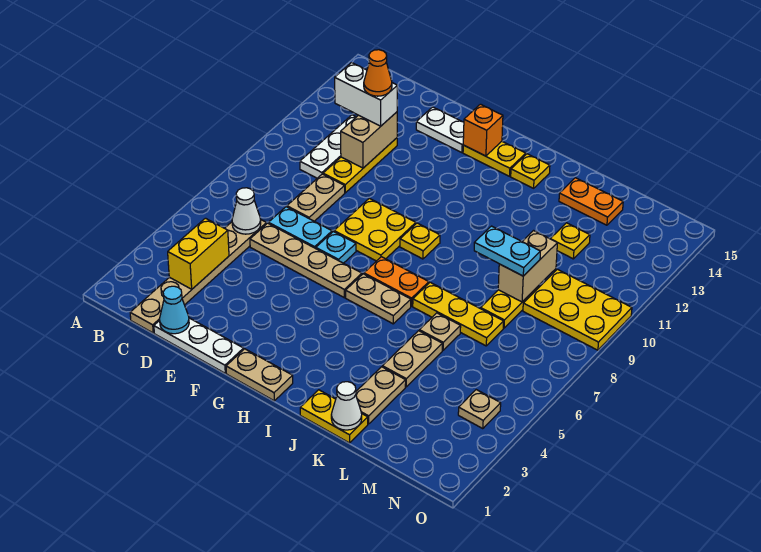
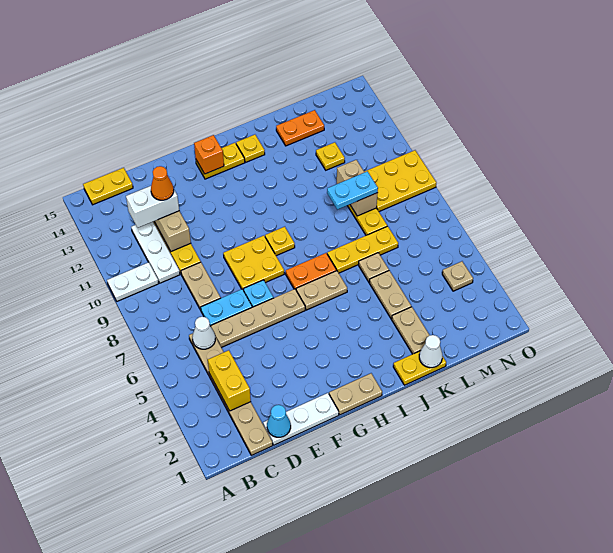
none -> yellow plate B15:C15 level 1
white plate E14:F14 level 1 -> white plate A10:B10 level 1

